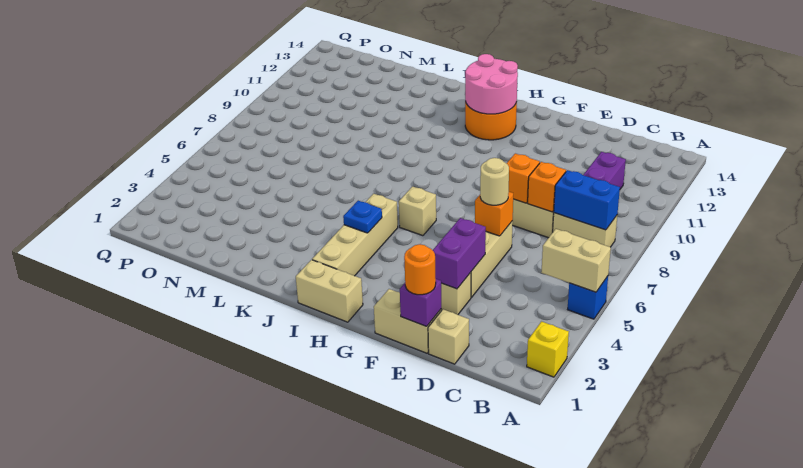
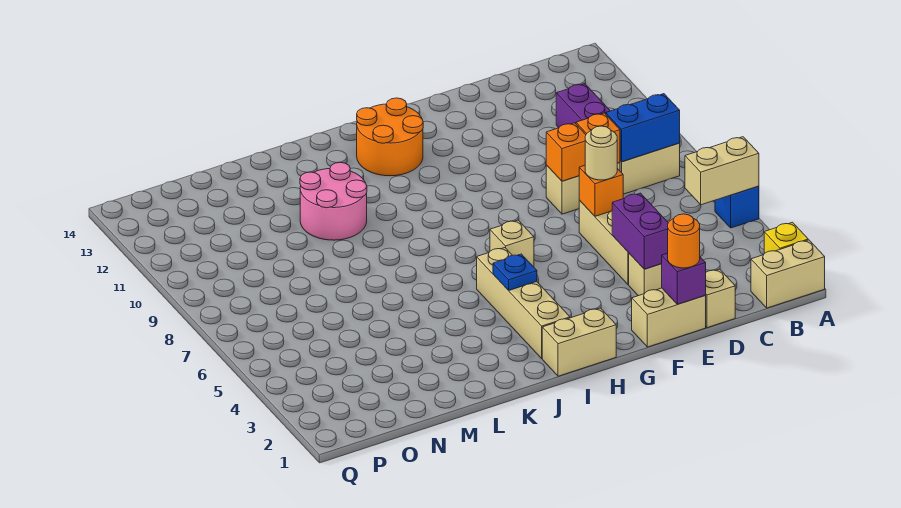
none -> tan brick A1:B1 level 1
pink round brick H12:I13 level 2 -> pink round brick K10:L11 level 1

